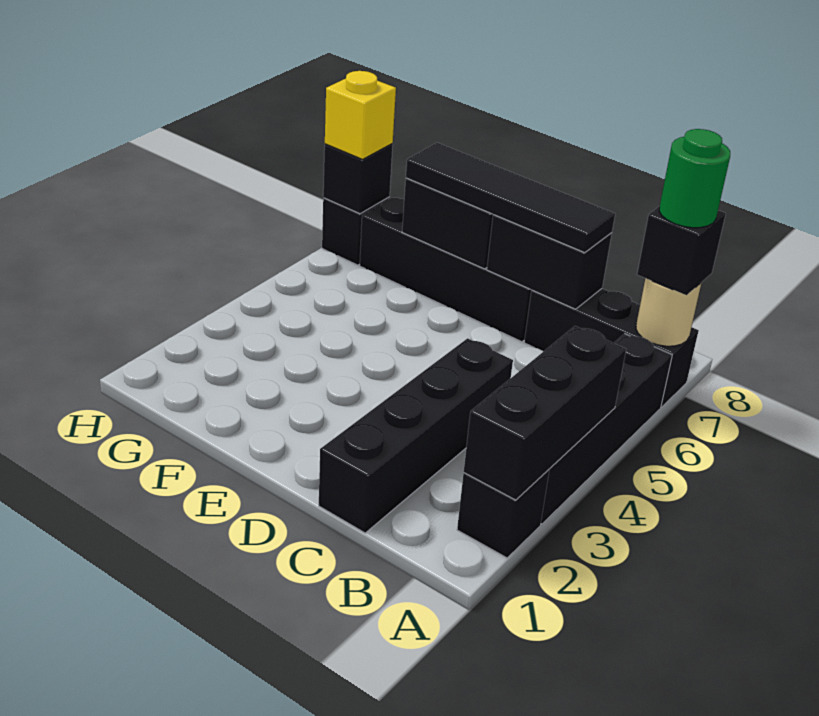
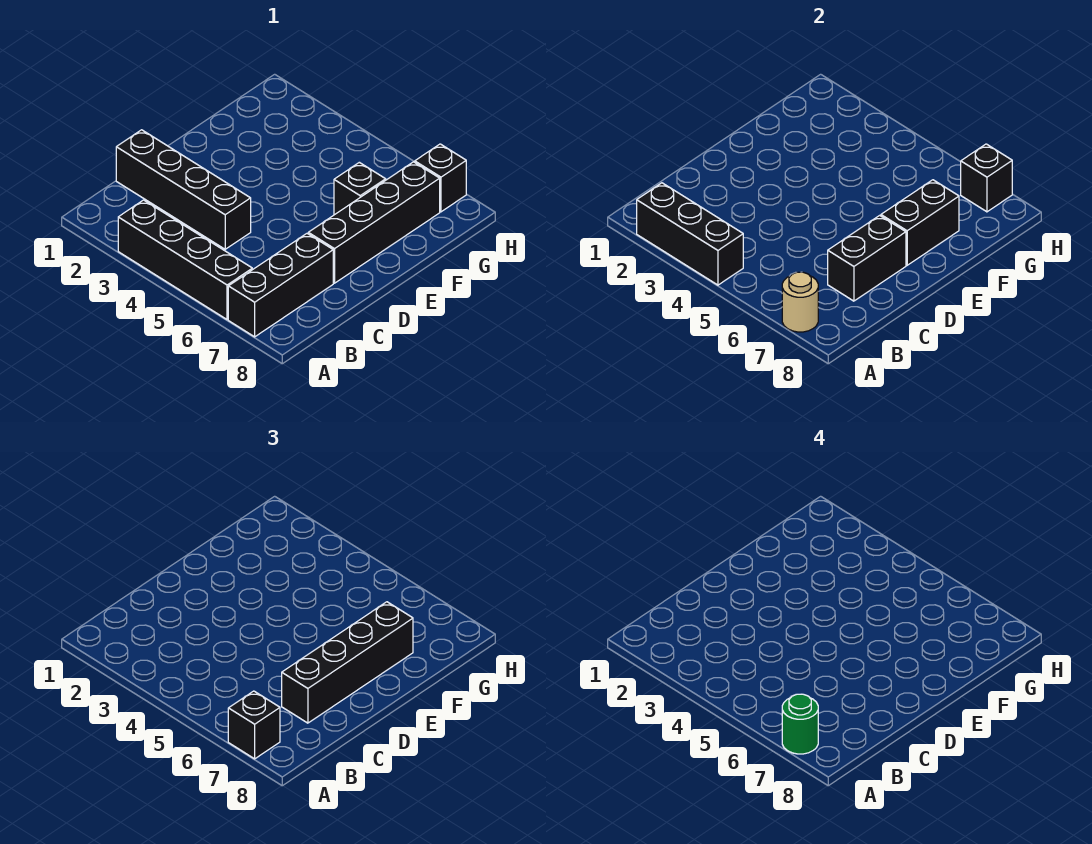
black brick A2 level 1 -> black brick F6 level 1
black tile C7:F7 level 3 -> black brick C7:F7 level 3
yellow brick H7 level 3 -> none

